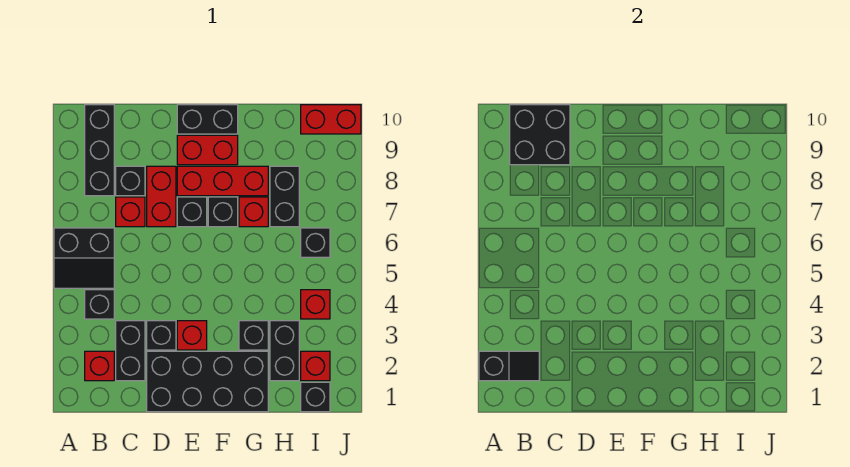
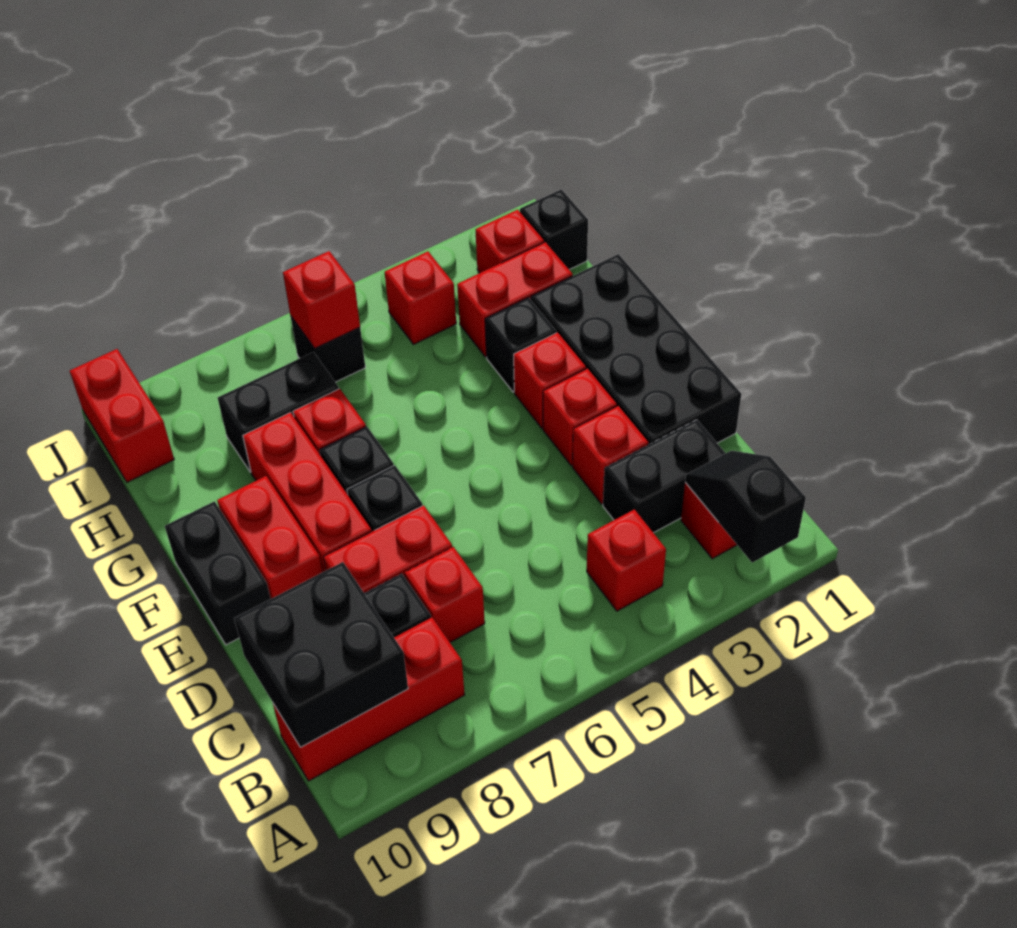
black slope A5:B6 level 1 top 6 -> none
black brick B4 level 1 -> red brick B4 level 1
black brick B8:B10 level 1 -> red brick B8:B10 level 1
black brick D3 level 1 -> red brick D3 level 1
none -> red brick F3 level 1
black brick H2:H3 level 1 -> red brick H2:H3 level 1
none -> red brick I6 level 2

